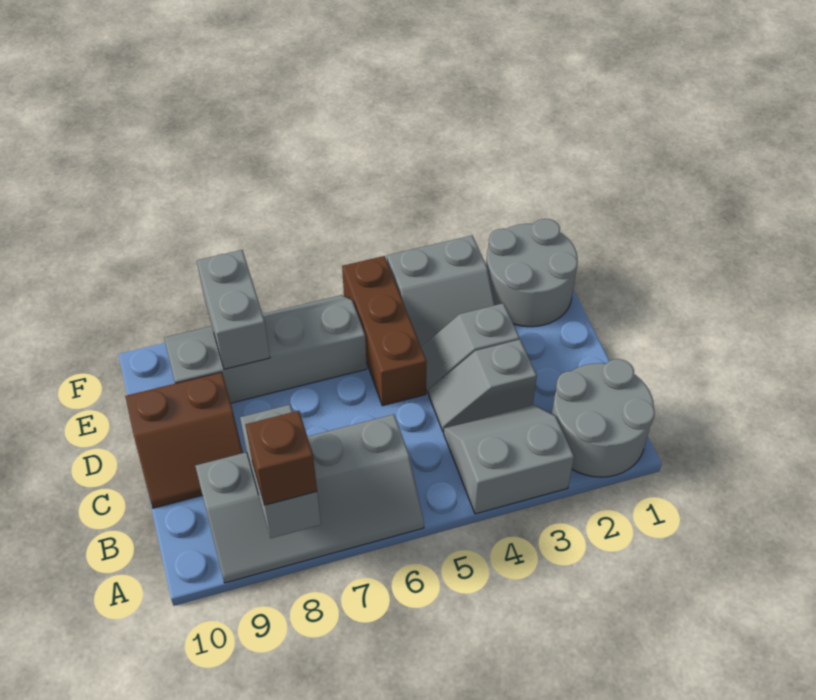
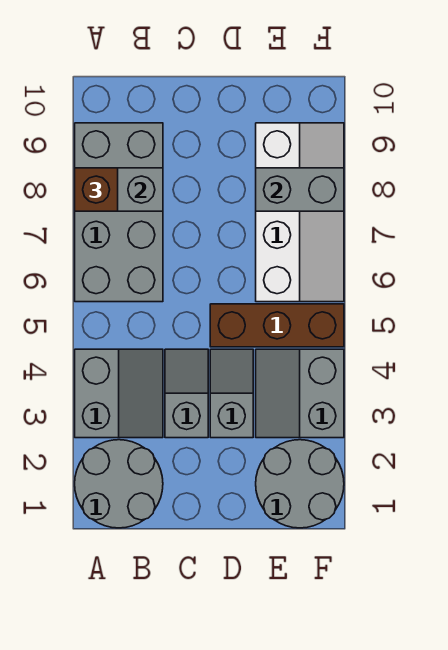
grey slope A6:B9 level 1 top B -> grey brick A6:B9 level 1
brown slope C9:D10 level 1 top D -> none
grey slope E6:F9 level 1 top E -> white slope E6:F9 level 1 top E

